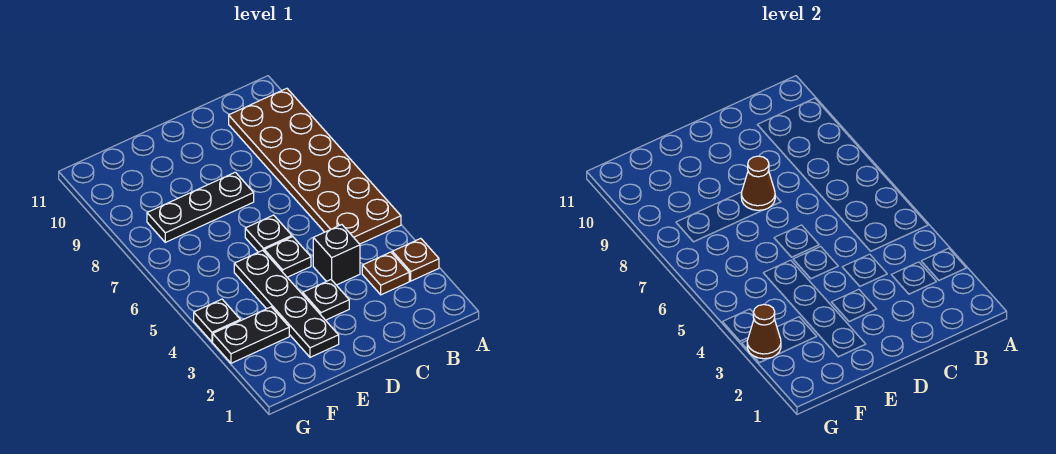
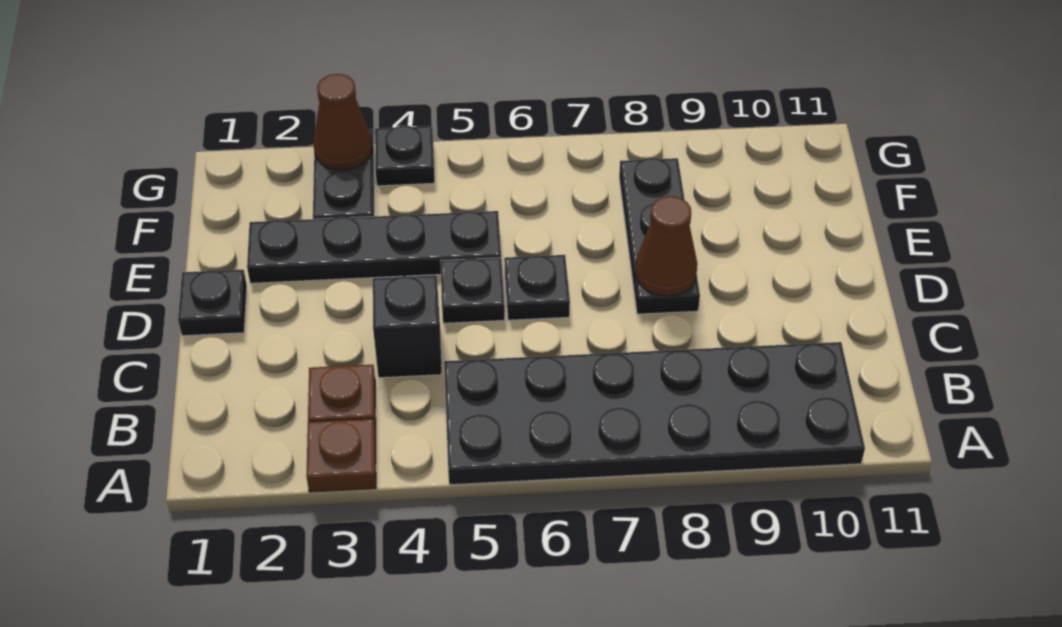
brown plate A5:B10 level 1 -> black plate A5:B10 level 1
black plate D3 level 1 -> black plate D1 level 1

